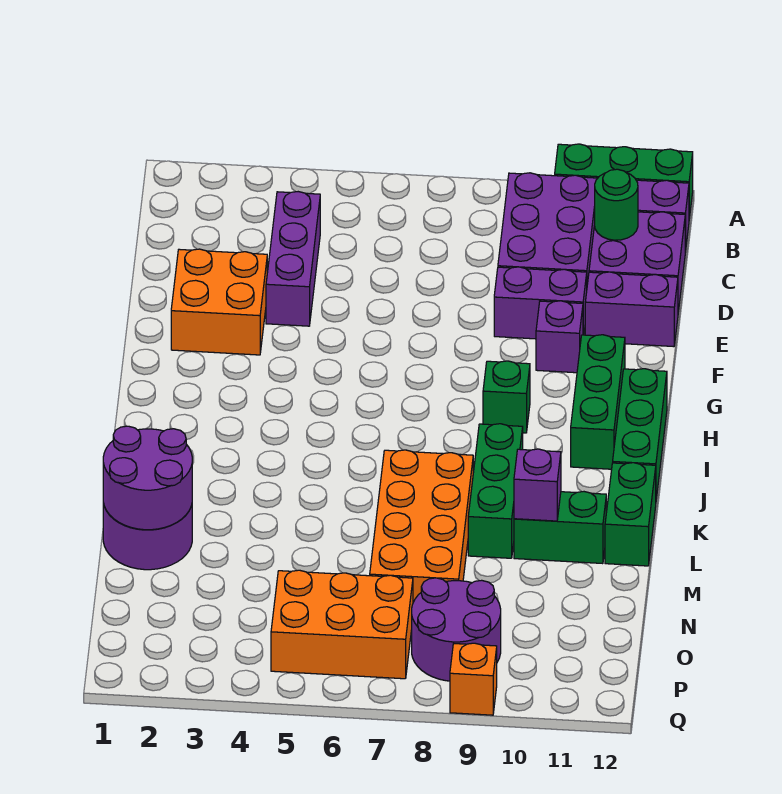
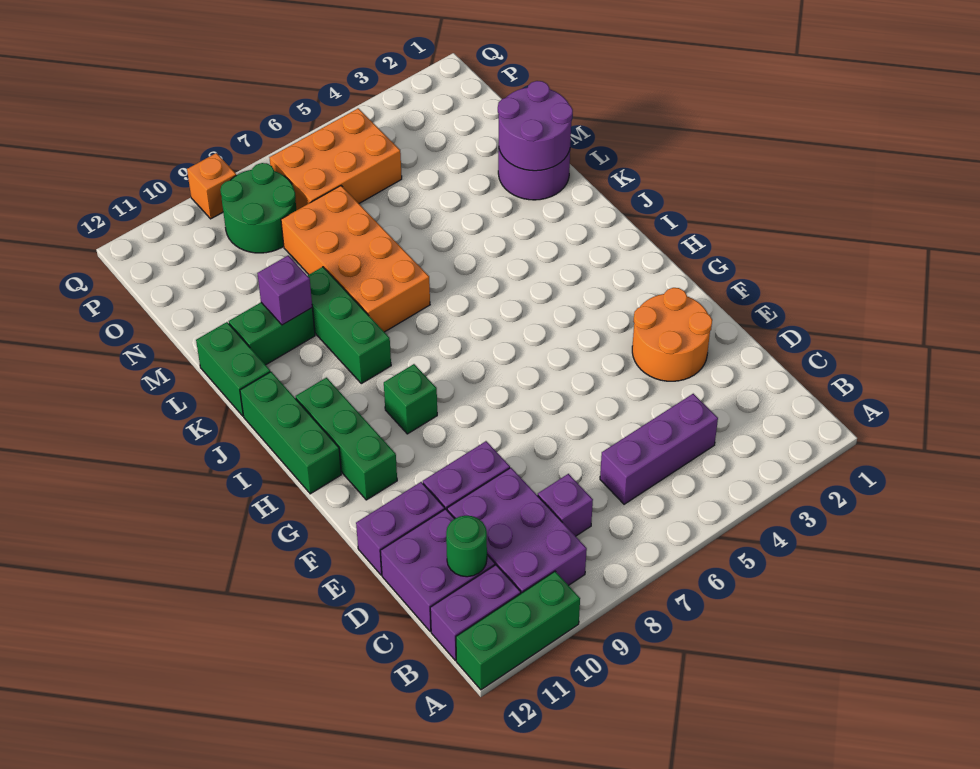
purple brick C4:E4 level 1 -> purple brick C4:C6 level 1
orange brick E2:F3 level 1 -> orange round brick E2:F3 level 1
purple brick F10 level 1 -> purple brick C8 level 1
purple round brick O8:P9 level 1 -> green round brick O8:P9 level 1

